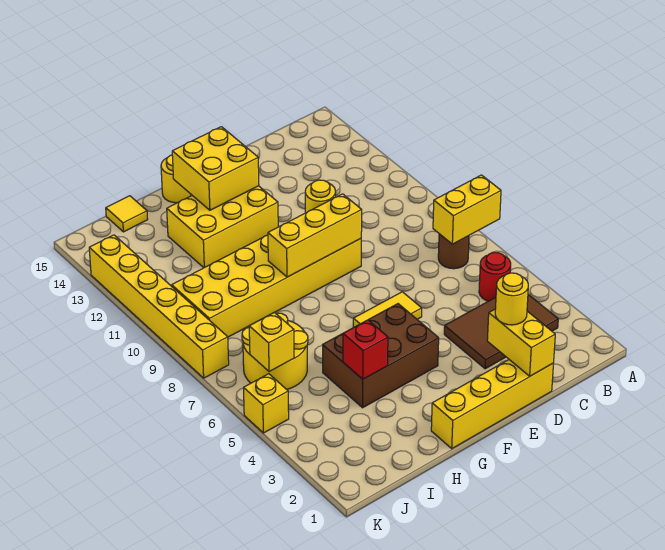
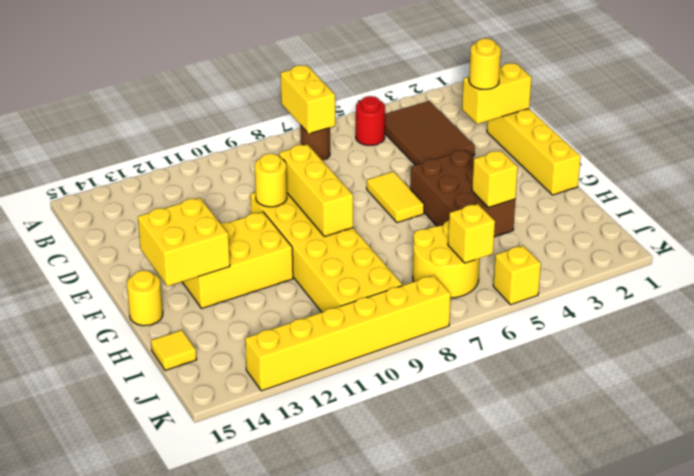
yellow brick F12:H13 level 1 -> yellow brick F11:G13 level 1
red brick H4 level 2 -> yellow brick H4 level 2

